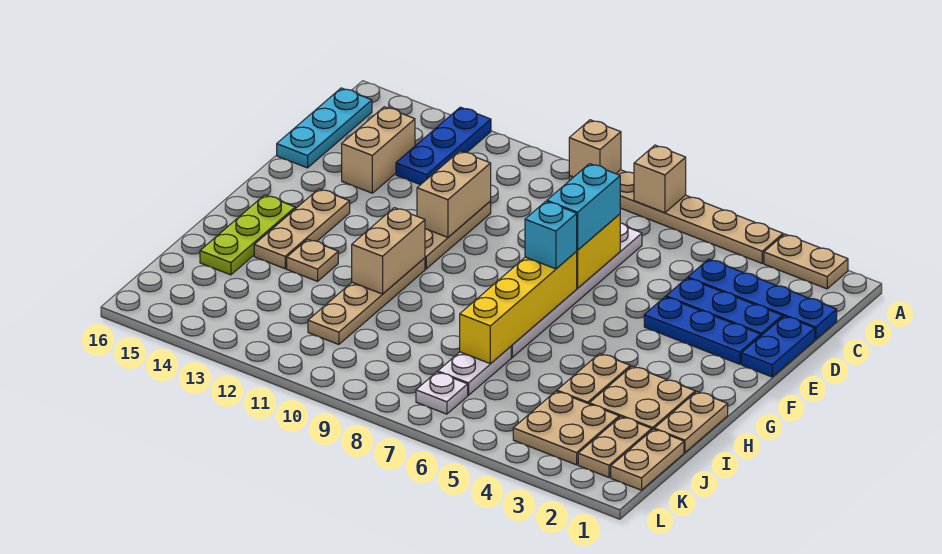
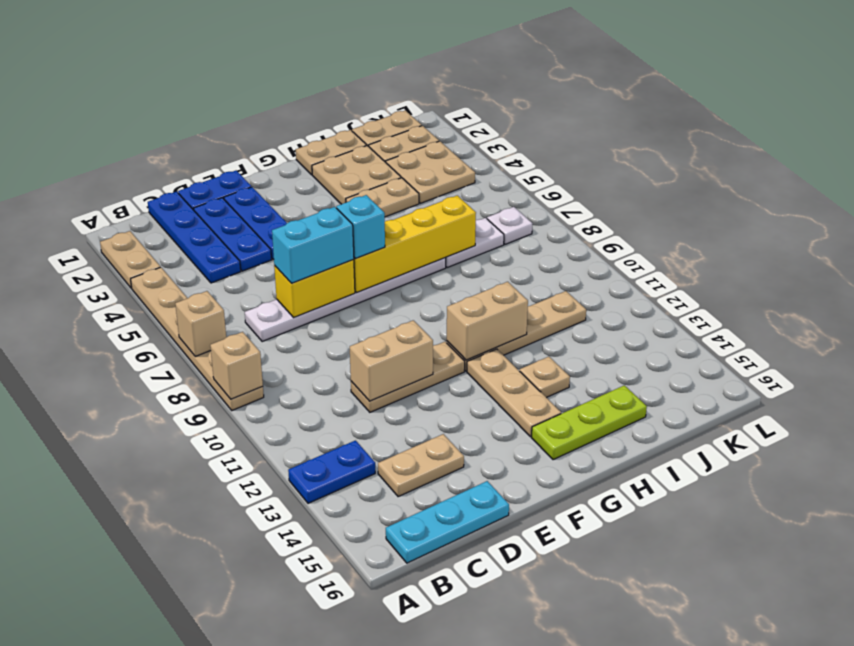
blue plate A13:C13 level 1 -> blue plate A13:B13 level 1
tan brick C14:D14 level 1 -> tan plate C14:D14 level 1
tan plate F14:H14 level 1 -> tan plate G12:G14 level 1

